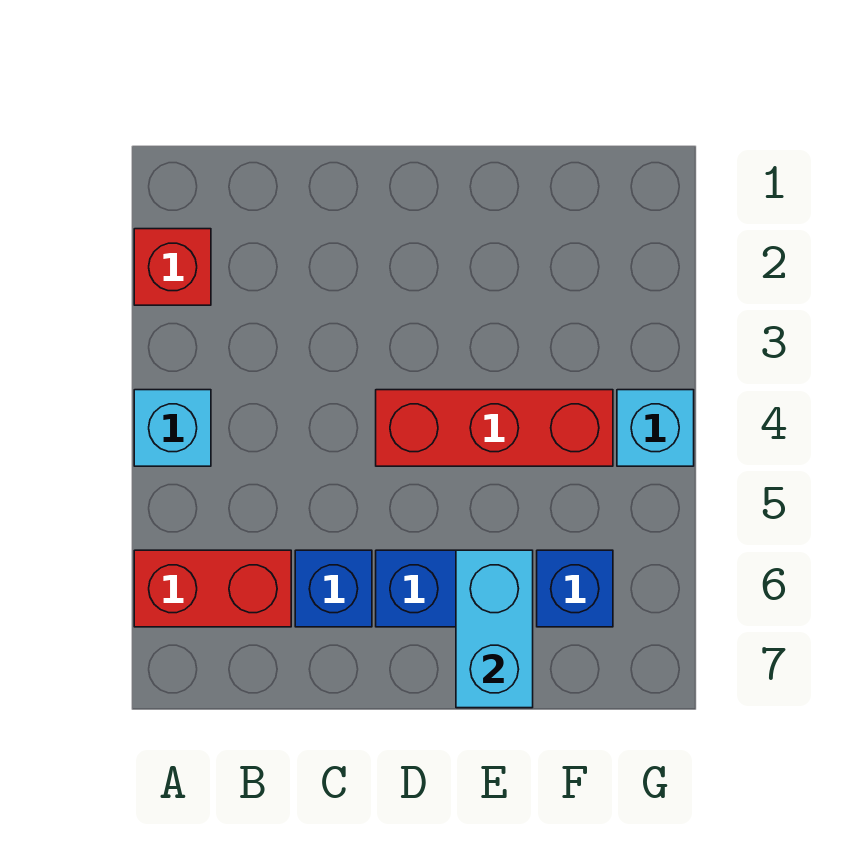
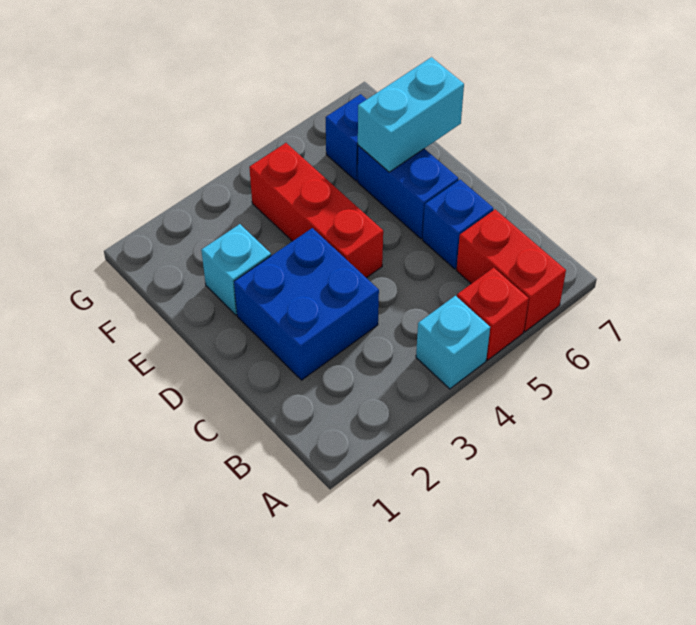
red brick A2 level 1 -> red brick A5 level 1
none -> blue brick C2:D3 level 1
cyan brick G4 level 1 -> cyan brick E2 level 1

